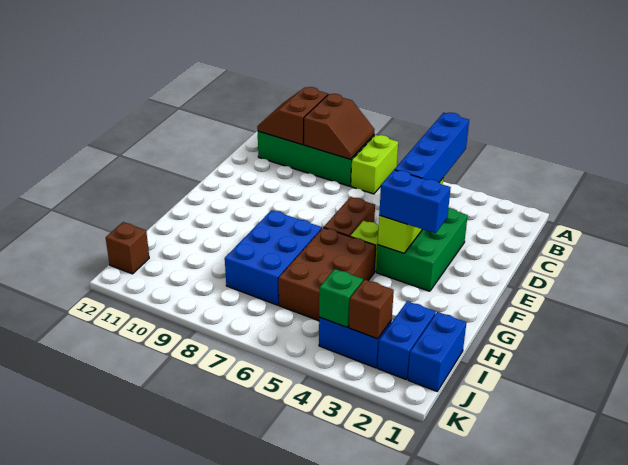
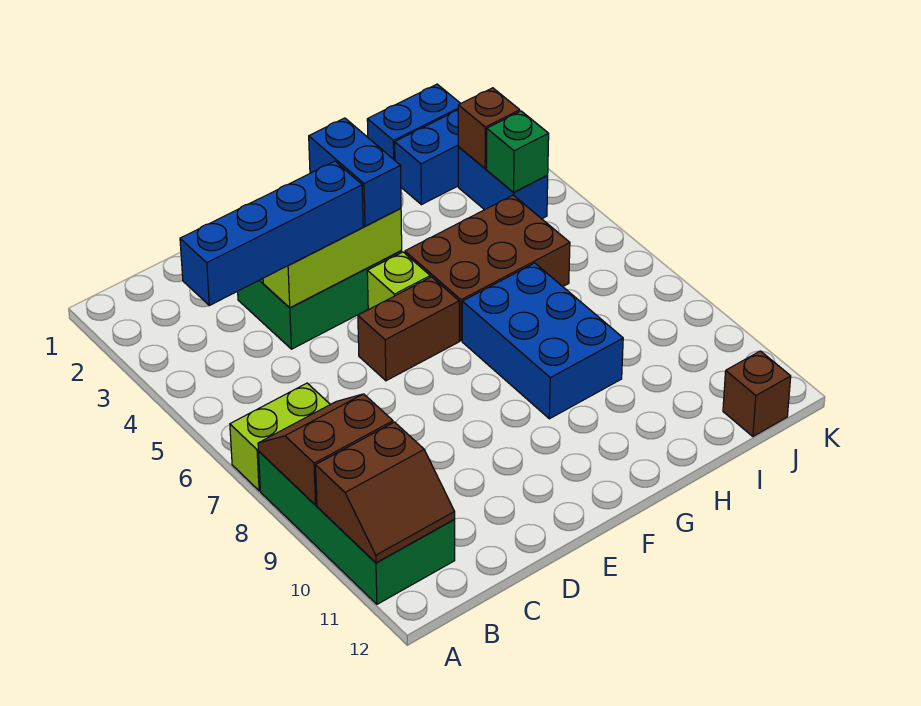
blue brick G7:I8 level 1 -> blue brick G7:H9 level 1

